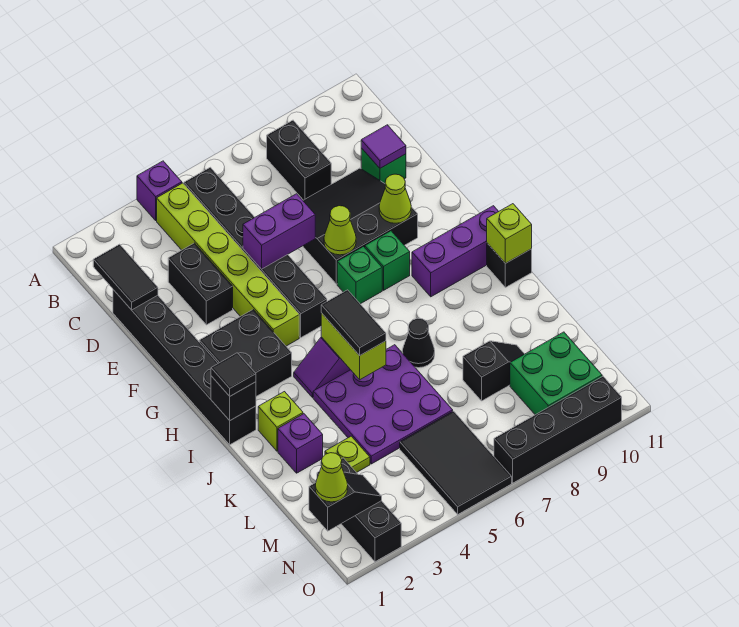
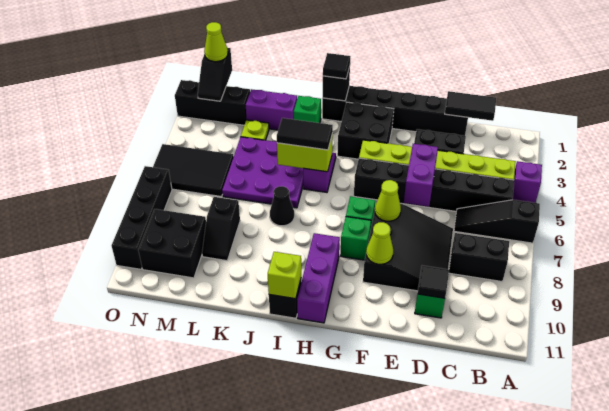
none -> black slope A6:C6 level 1 top A
purple tile D10 level 2 -> black tile D10 level 2
lime brick J2 level 1 -> green brick J2 level 1
purple brick K2 level 1 -> purple brick K2:L2 level 1
green brick M9:N10 level 1 -> black brick M9:N10 level 1

